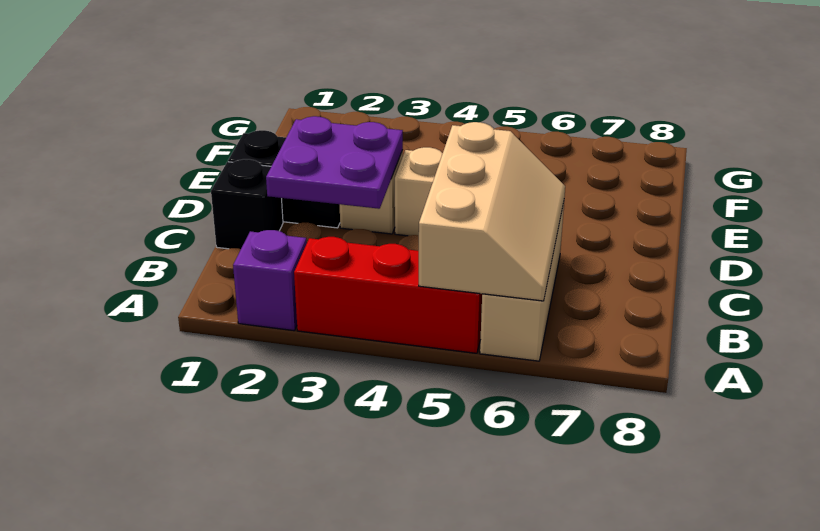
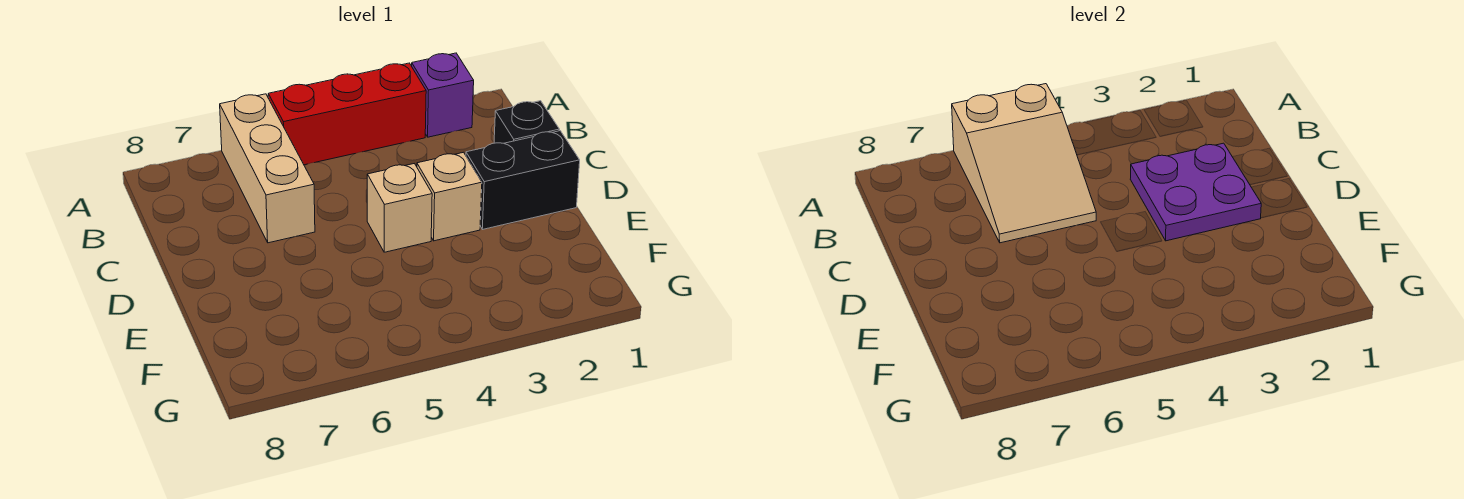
tan slope A5:C6 level 2 top 5 -> tan slope A5:C6 level 2 top A

